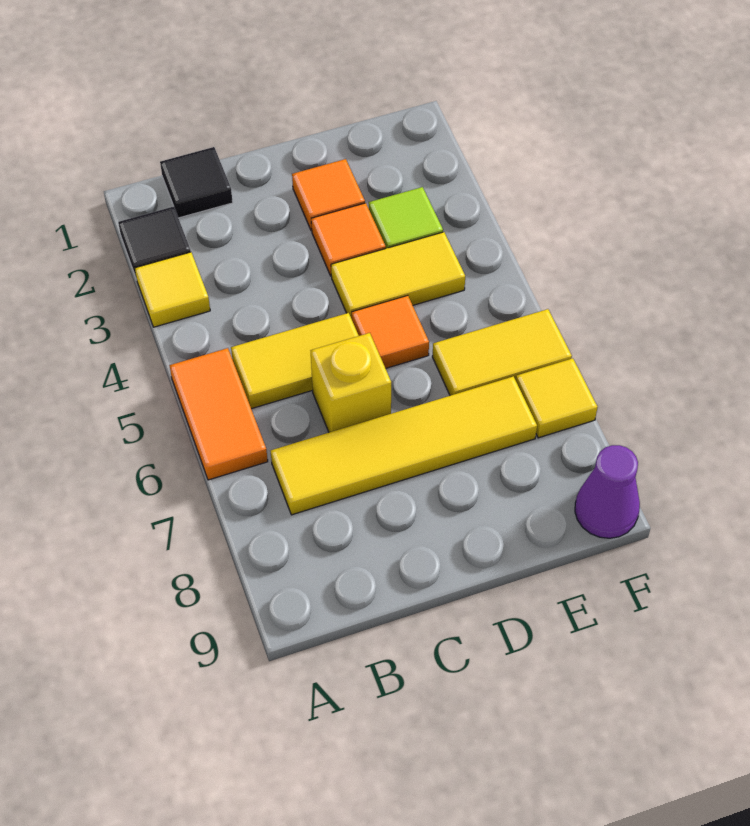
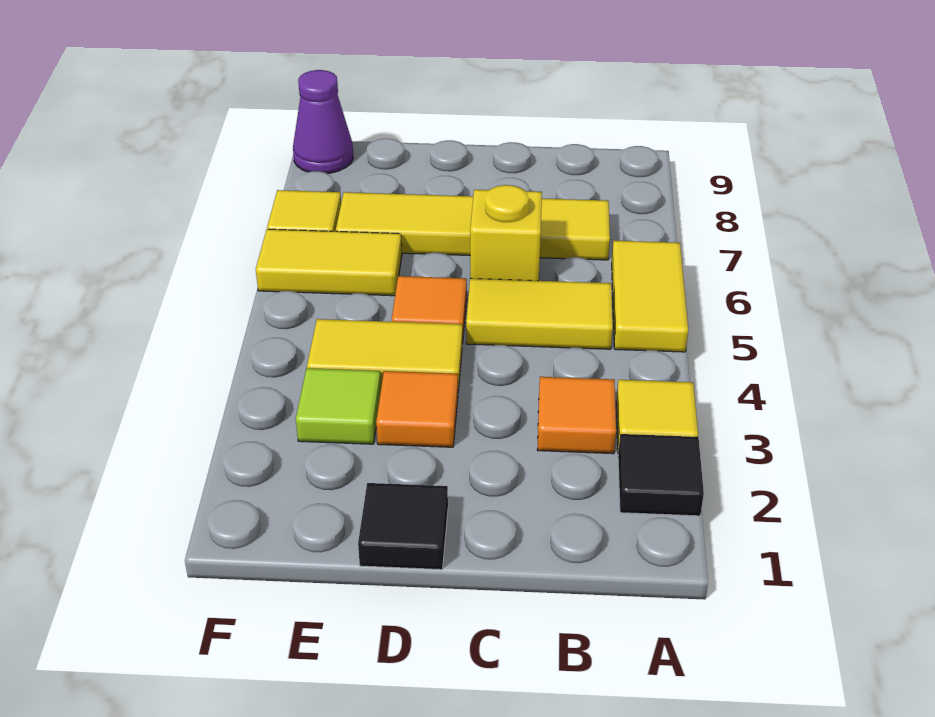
orange tile A5:A6 level 1 -> yellow tile A5:A6 level 1
black tile B1 level 1 -> black tile D1 level 1
orange tile D2 level 1 -> orange tile B3 level 1

